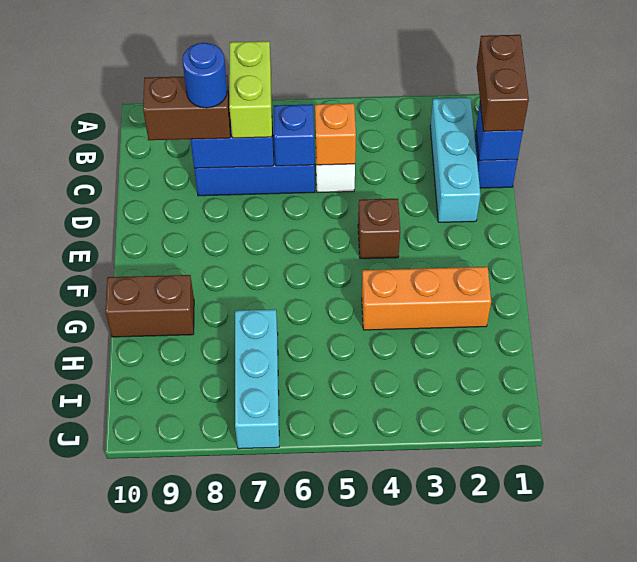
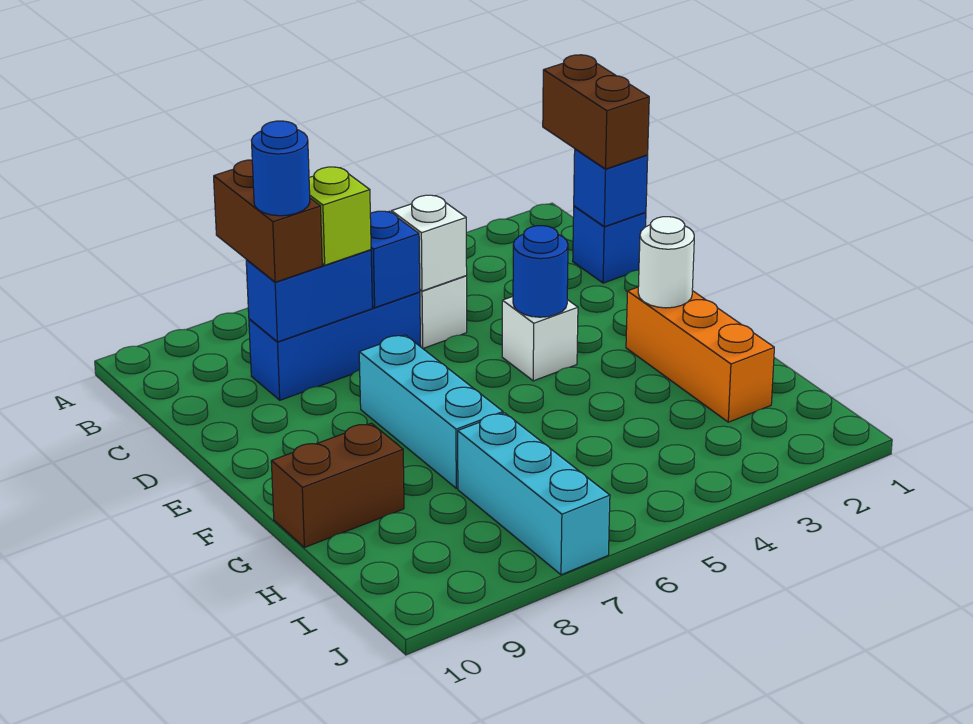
cyan brick B2:D2 level 1 -> cyan brick E7:G7 level 1
lime brick B7:C7 level 3 -> lime brick C7 level 3
orange brick C5 level 2 -> white brick C5 level 2
brown brick C8:C9 level 3 -> brown brick B8:C8 level 3
brown brick E4 level 1 -> white brick E4 level 1
none -> blue round brick E4 level 2
none -> white round brick F2 level 2
orange brick G2:G4 level 1 -> orange brick F2:H2 level 1

